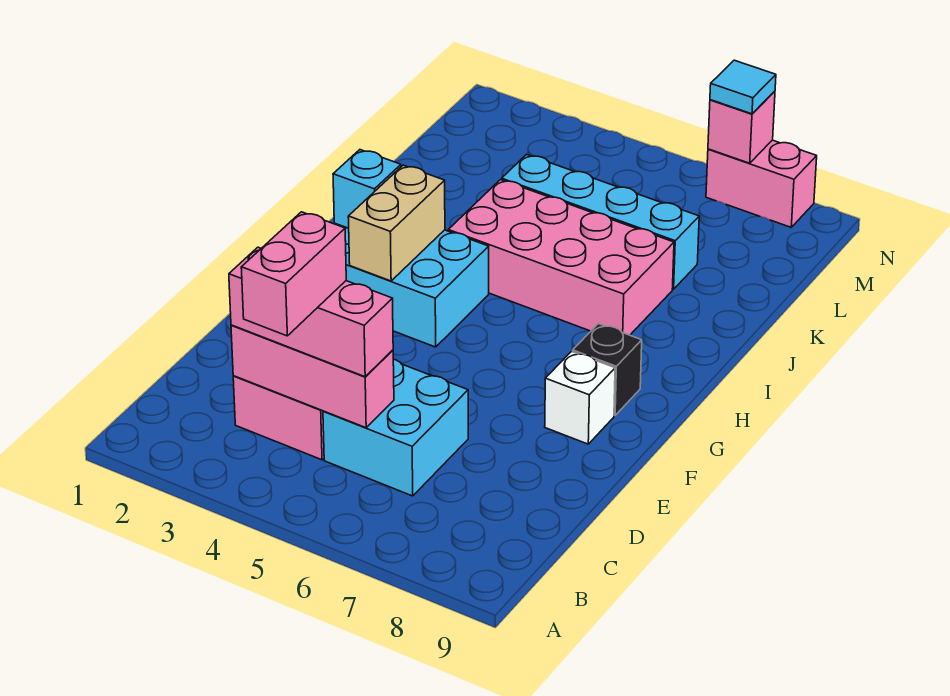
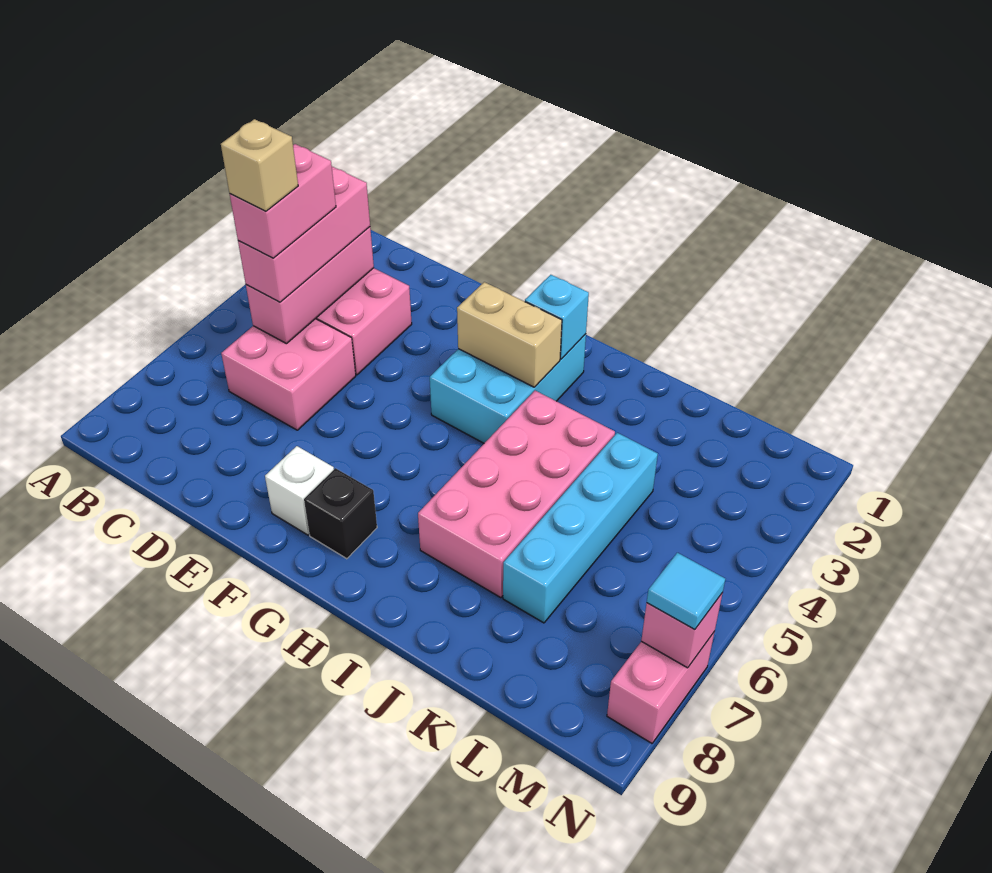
pink brick B4:C4 level 4 -> pink brick C4:C5 level 4
cyan brick C5:D6 level 1 -> pink brick C5:D6 level 1
none -> tan brick C5 level 5

